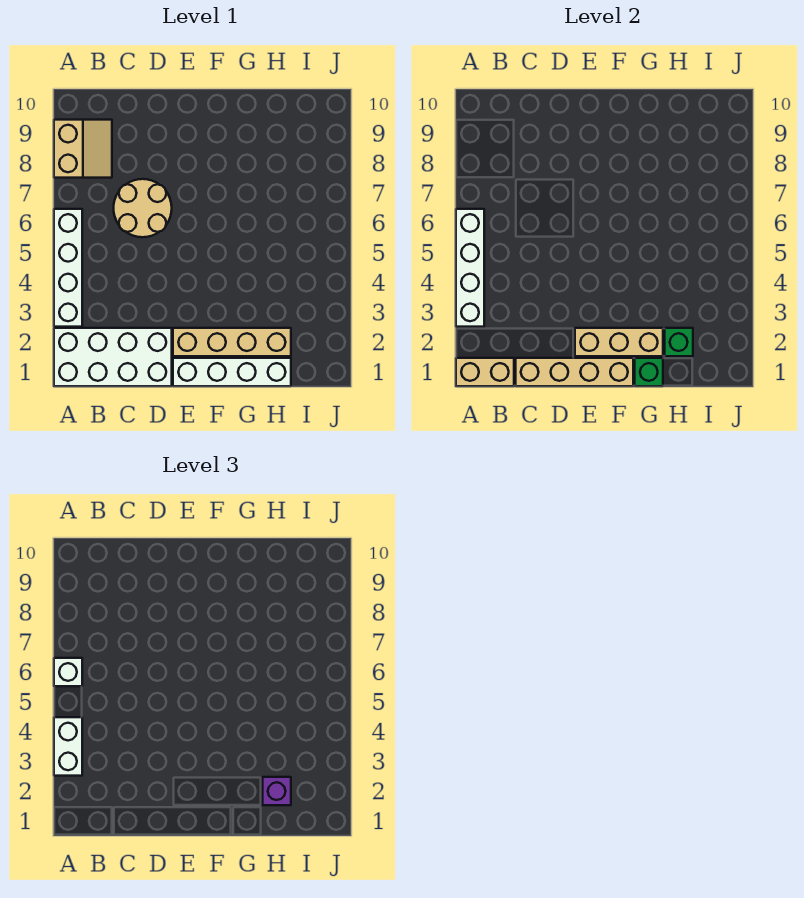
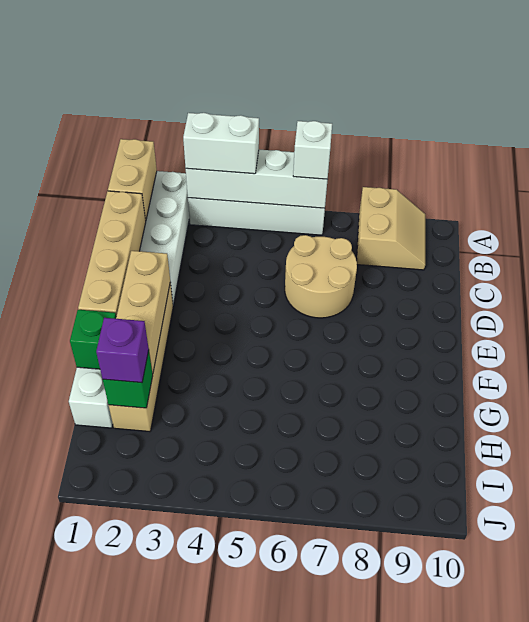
tan slope A8:B9 level 1 top A -> tan slope A8:B9 level 1 top 8

